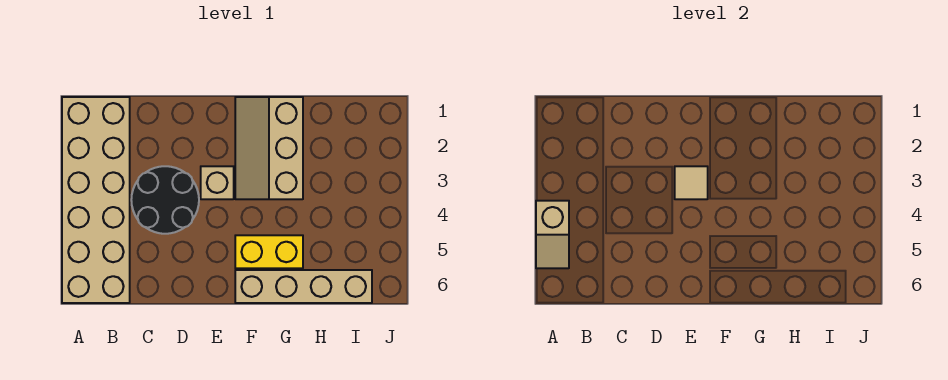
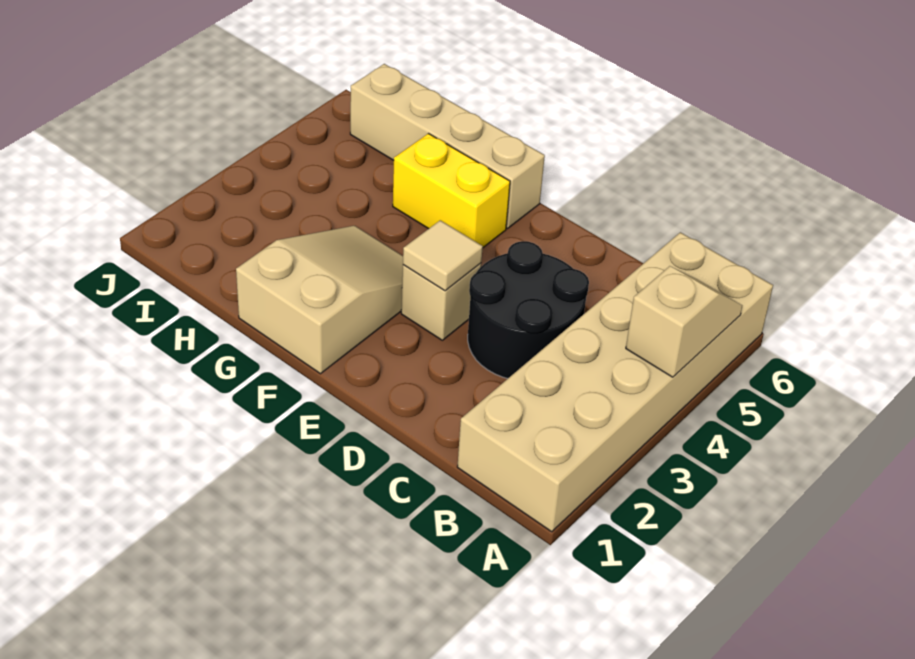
tan slope F1:G3 level 1 top G -> tan slope F1:G3 level 1 top 1

